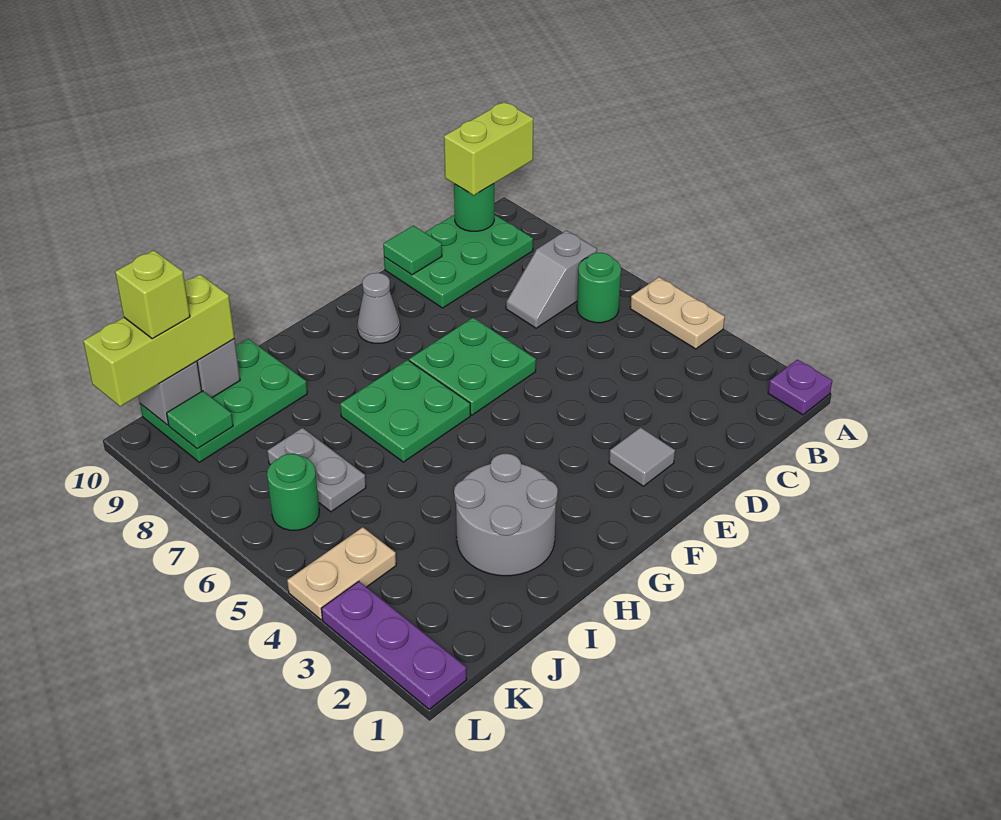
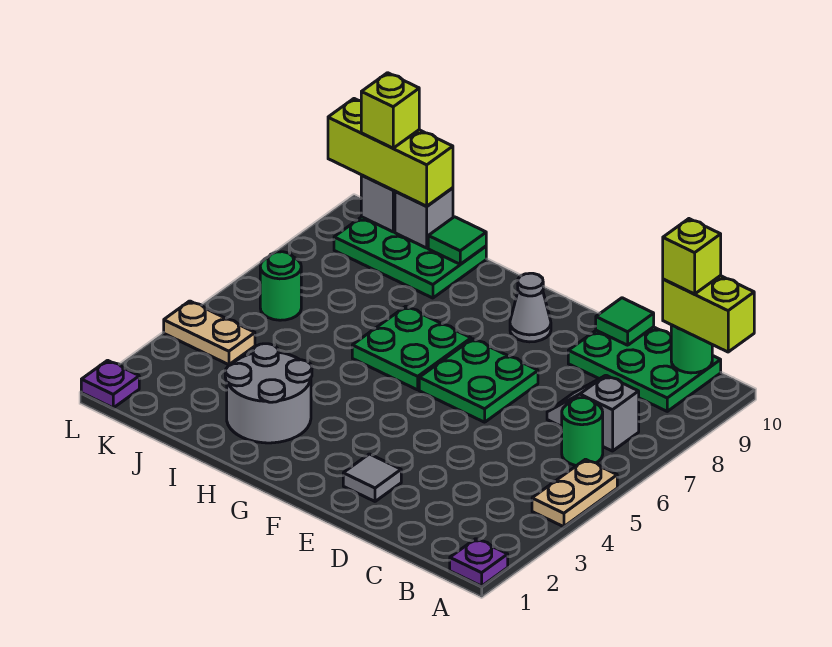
none -> lime brick B10 level 4
grey plate J6:J7 level 1 -> none
green tile K9 level 2 -> green tile I10 level 2
purple plate L1:L3 level 1 -> purple plate L1 level 1

